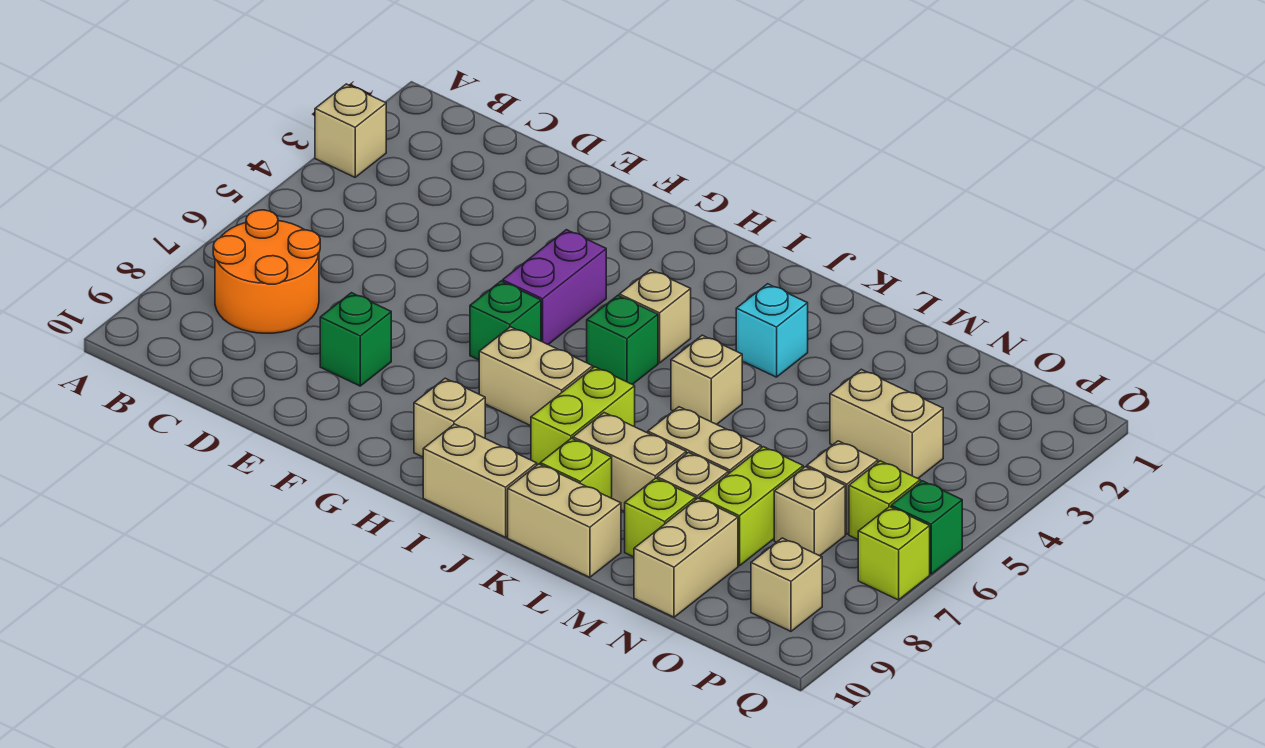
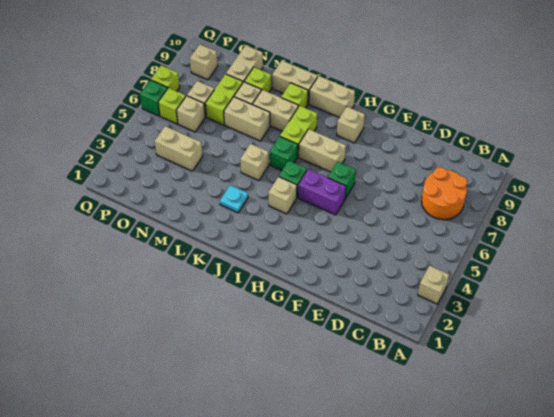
green brick E8 level 1 -> green brick J6 level 1
purple brick G4:G5 level 1 -> purple brick G5:H5 level 1
cyan brick K3 level 1 -> cyan plate K3 level 1

